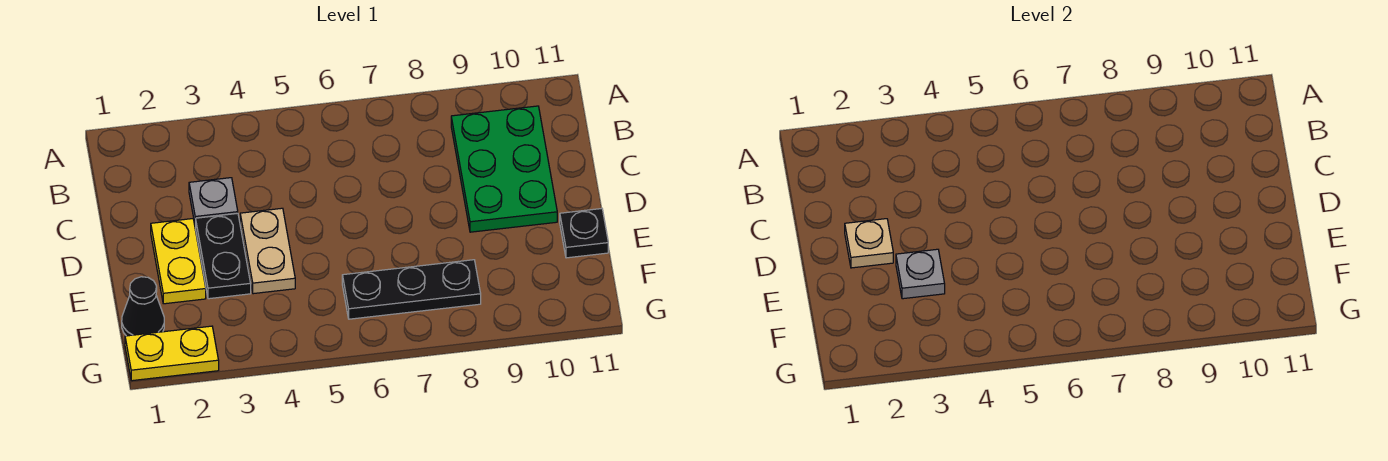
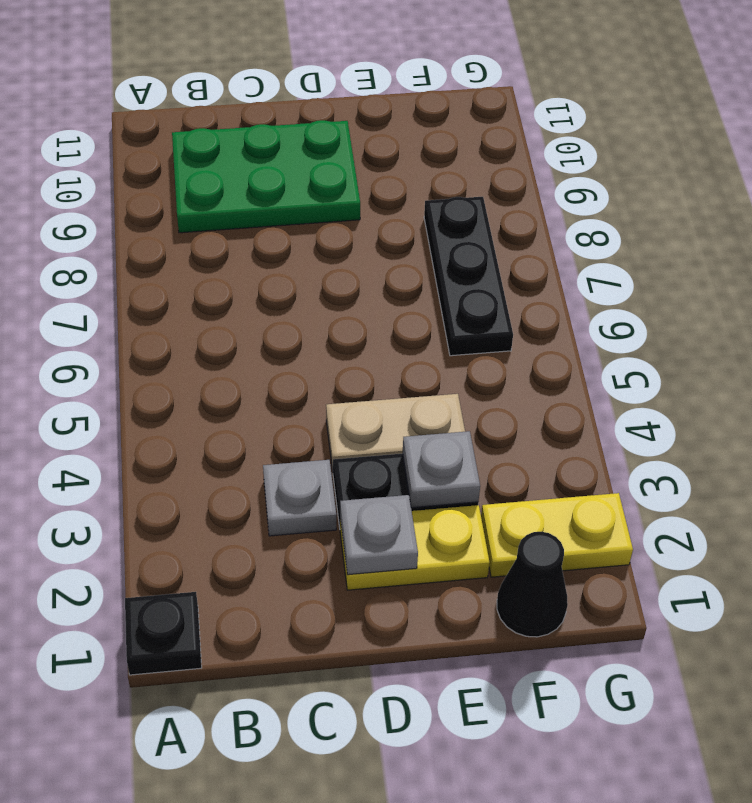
tan plate D2 level 2 -> grey plate D2 level 2
black plate E11 level 1 -> black plate A1 level 1
yellow plate G1:G2 level 1 -> yellow plate F2:G2 level 1

